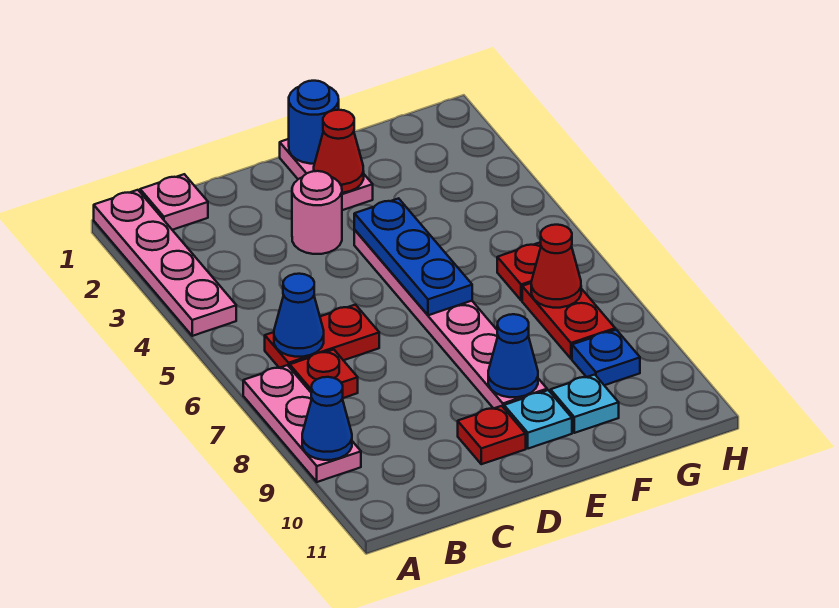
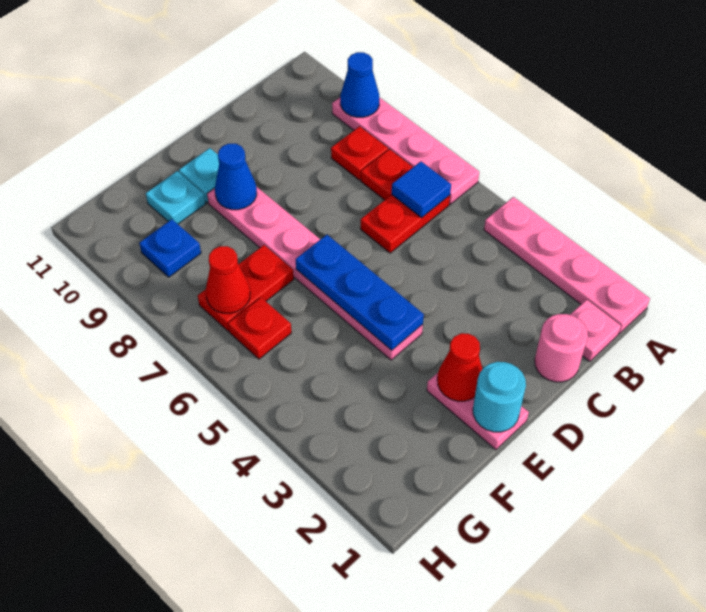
pink plate A7:A9 level 1 -> pink plate A6:A9 level 1
blue cone B6 level 2 -> blue tile B6 level 2
pink round brick D3 level 1 -> pink round brick C1 level 1
red plate D10 level 1 -> red plate B8 level 1
blue round brick E1 level 2 -> cyan round brick E1 level 2
red plate G7:G8 level 1 -> red plate F7:G7 level 1

